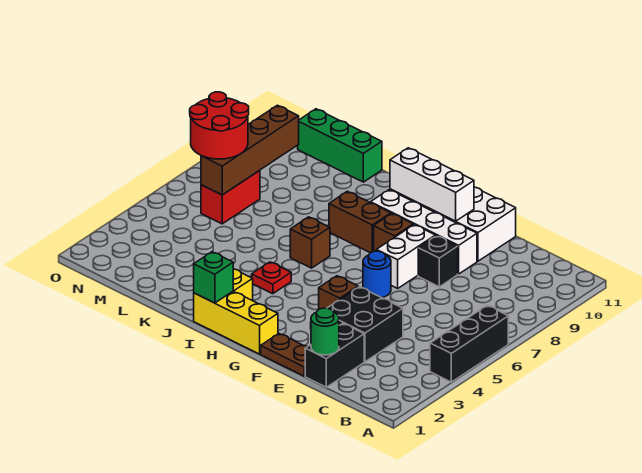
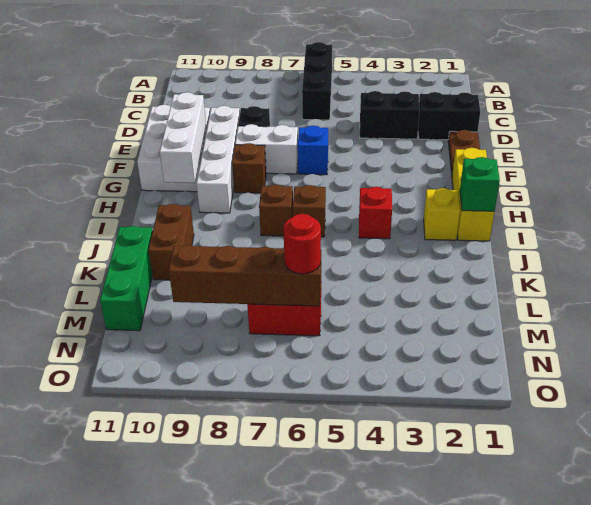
black brick A4:A6 level 1 -> black brick A6:C6 level 1
green round brick D1 level 2 -> none
black brick D3:E4 level 1 -> black brick D3:D4 level 1
brown brick F4 level 1 -> brown brick I7 level 1
blue round brick F6 level 1 -> blue brick F6 level 1
brown brick H8:I8 level 1 -> brown brick J10:K10 level 1
red plate I4 level 1 -> red brick I4 level 1
red round brick M6:N7 level 3 -> red round brick M6 level 3

